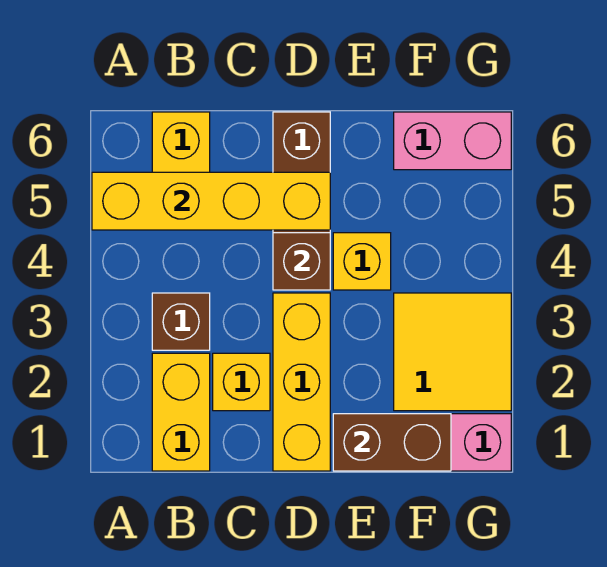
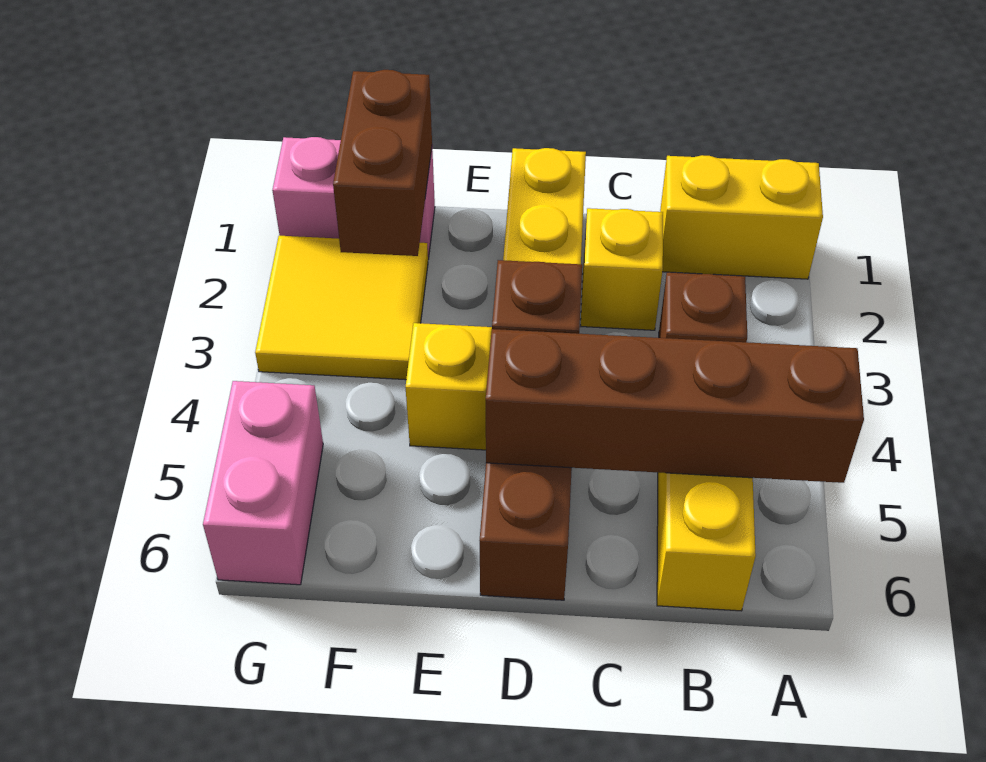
yellow brick A5:D5 level 2 -> brown brick A5:D5 level 2
yellow brick B1:B2 level 1 -> yellow brick A1:B1 level 1
brown brick E1:F1 level 2 -> brown brick F1:F2 level 2
pink brick F6:G6 level 1 -> pink brick G5:G6 level 1

